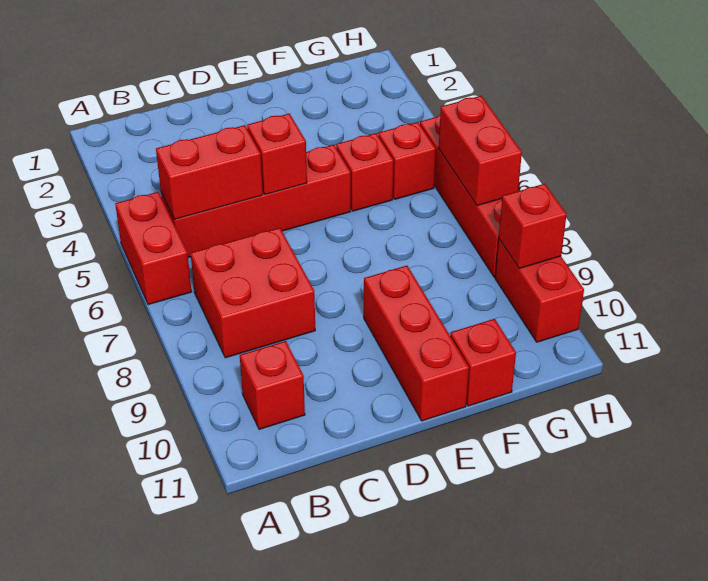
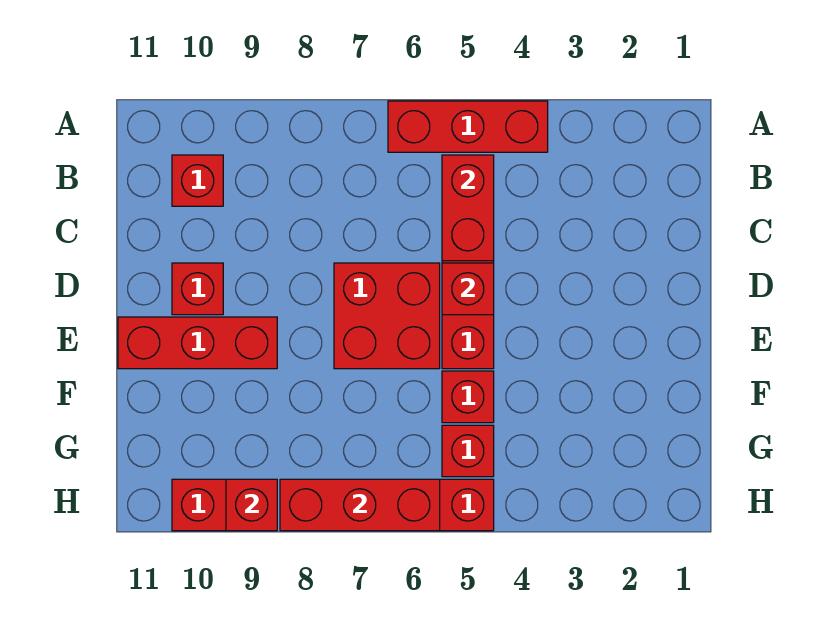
red brick A5:A6 level 1 -> red brick A4:A6 level 1
red brick B7:C8 level 1 -> red brick D6:E7 level 1
red brick F11 level 1 -> red brick D10 level 1
red brick H6:H7 level 2 -> red brick H6:H8 level 2

